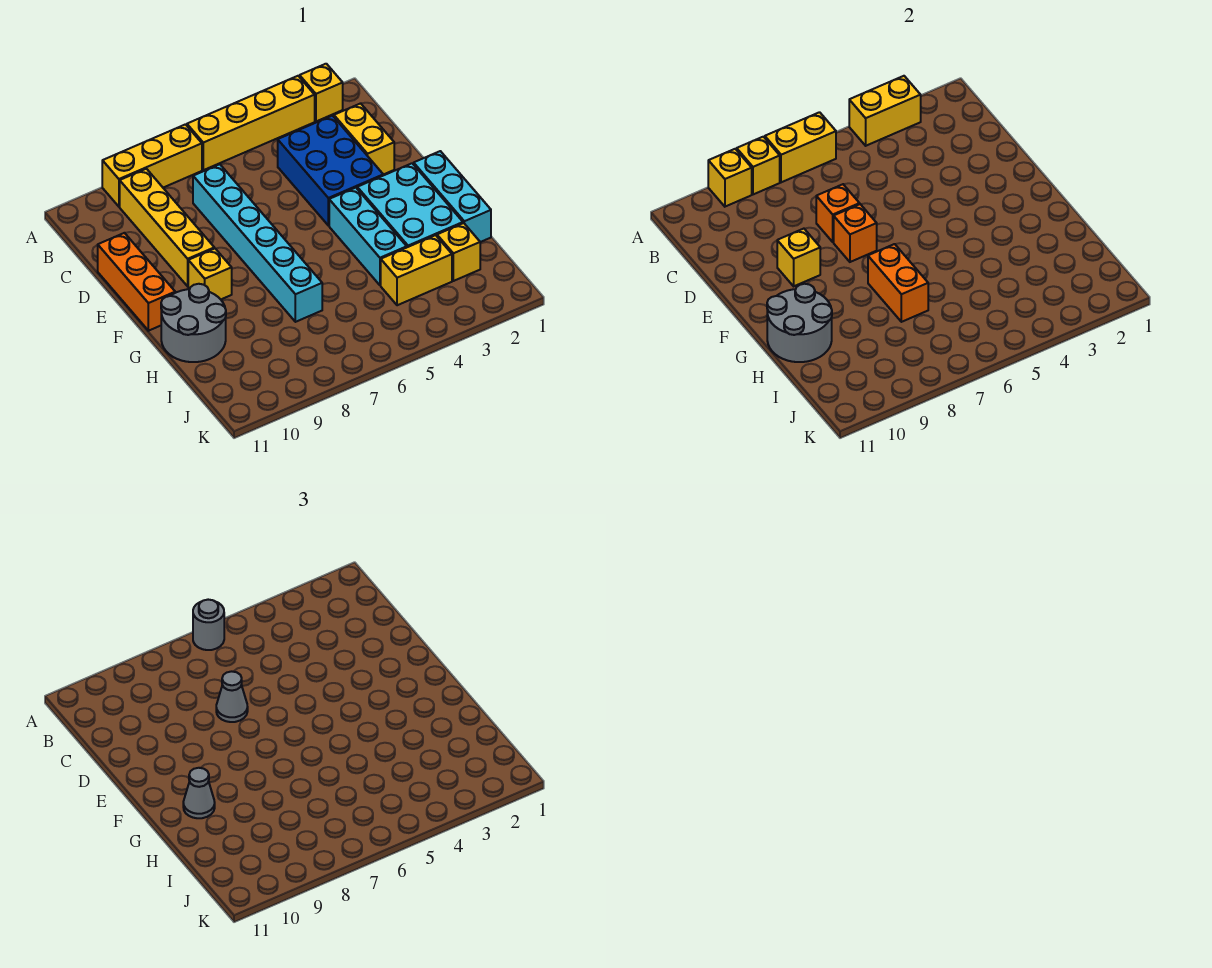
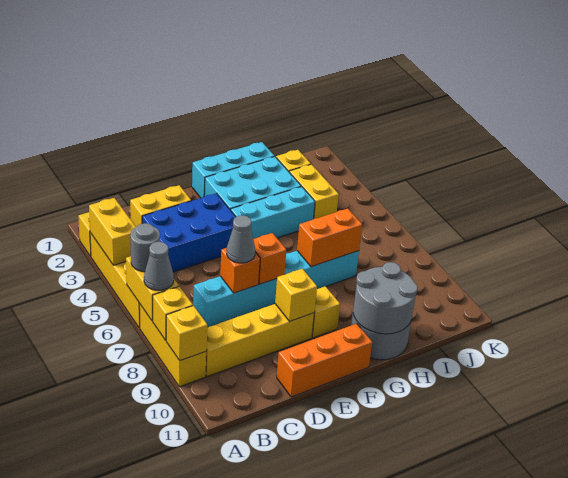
grey cone G10 level 3 -> grey cone A7 level 3

